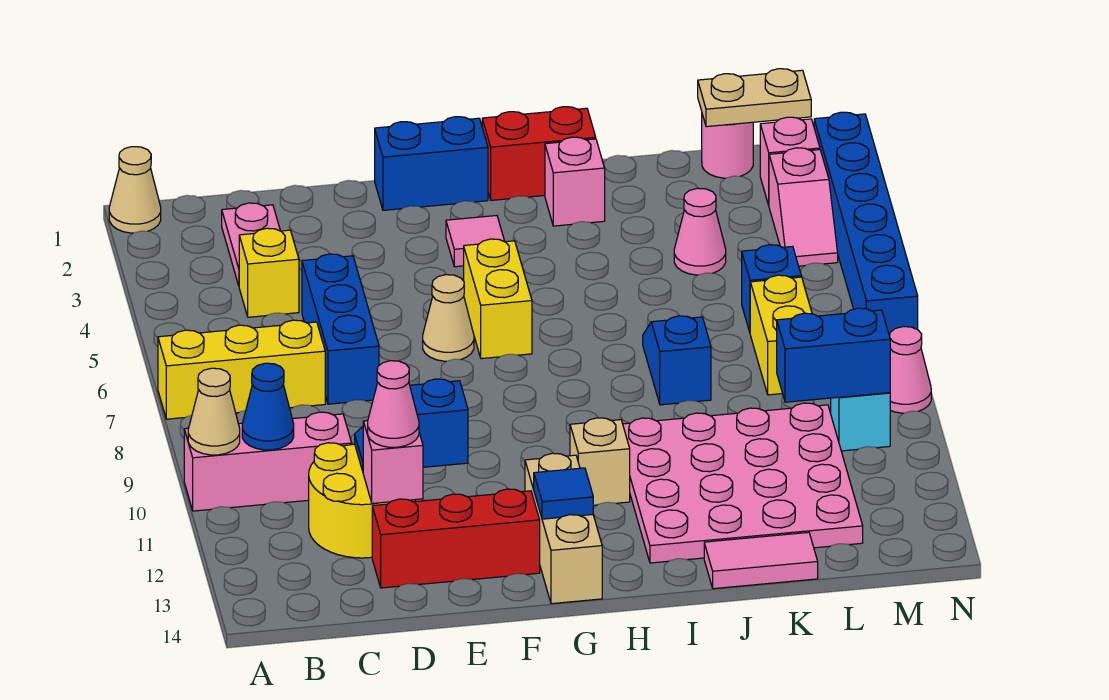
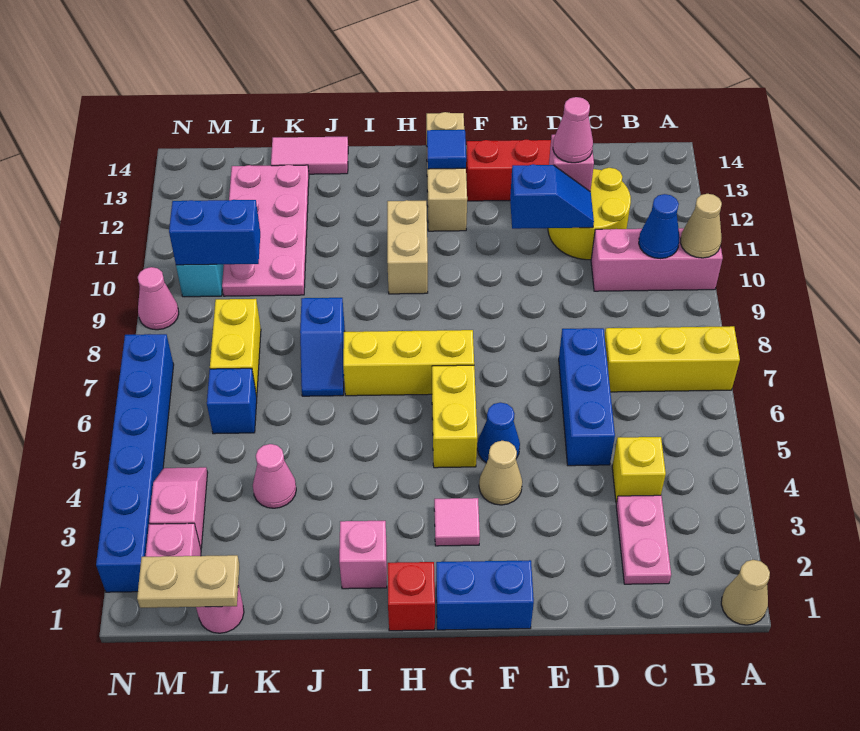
none -> blue cone F5 level 1
tan cone F6 level 1 -> tan cone F4 level 1
none -> yellow brick G7:I7 level 1
red brick H1:I1 level 1 -> red brick H1 level 1
tan brick H11 level 1 -> tan brick H10:H11 level 1
pink plate I10:L13 level 1 -> pink plate K10:L13 level 1

